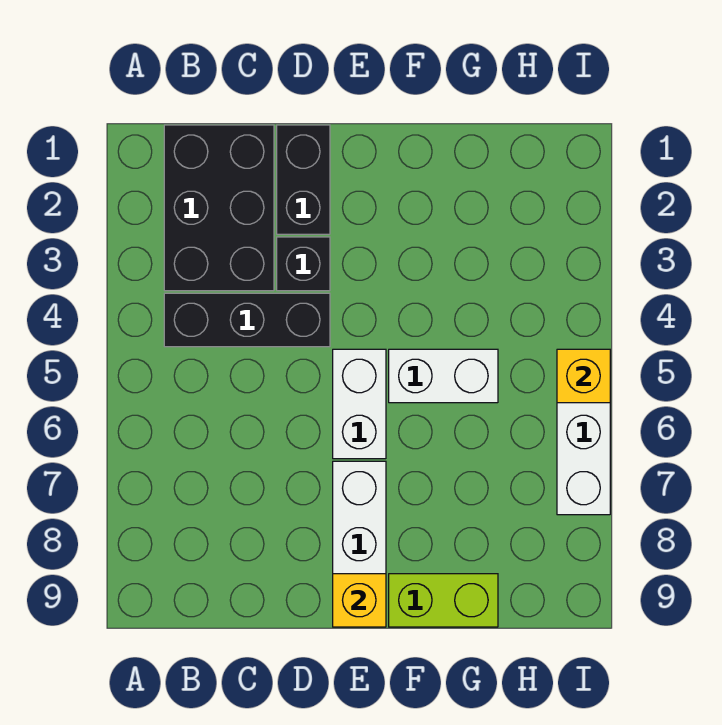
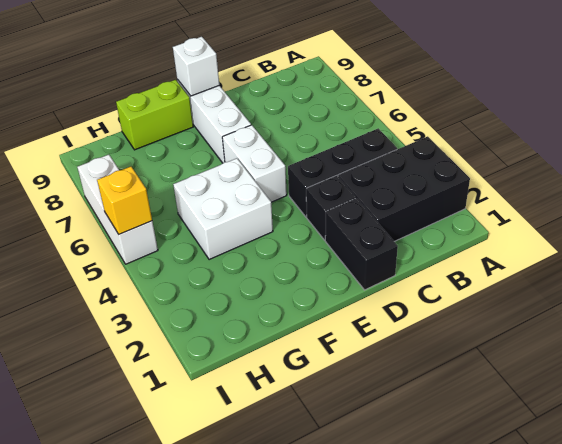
black brick B1:C3 level 1 -> black brick A2:C3 level 1
yellow brick E9 level 2 -> white brick E9 level 2
white brick F5:G5 level 1 -> white brick F4:G5 level 1

